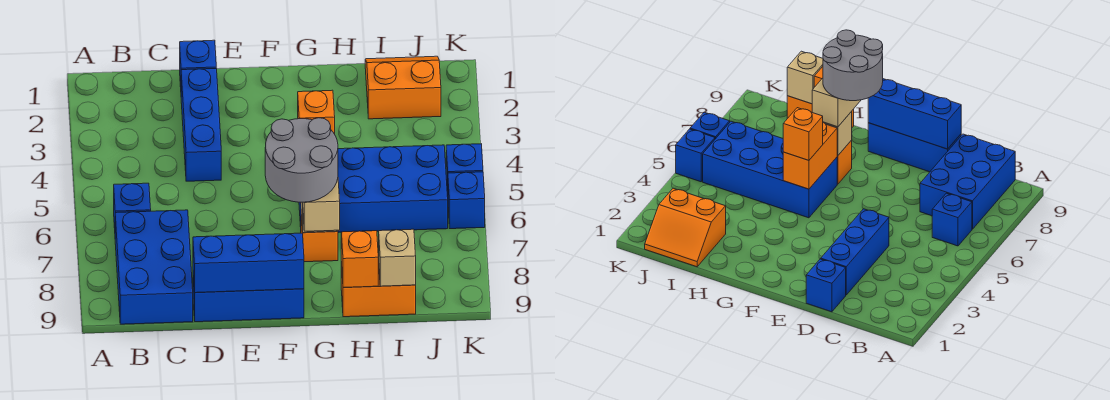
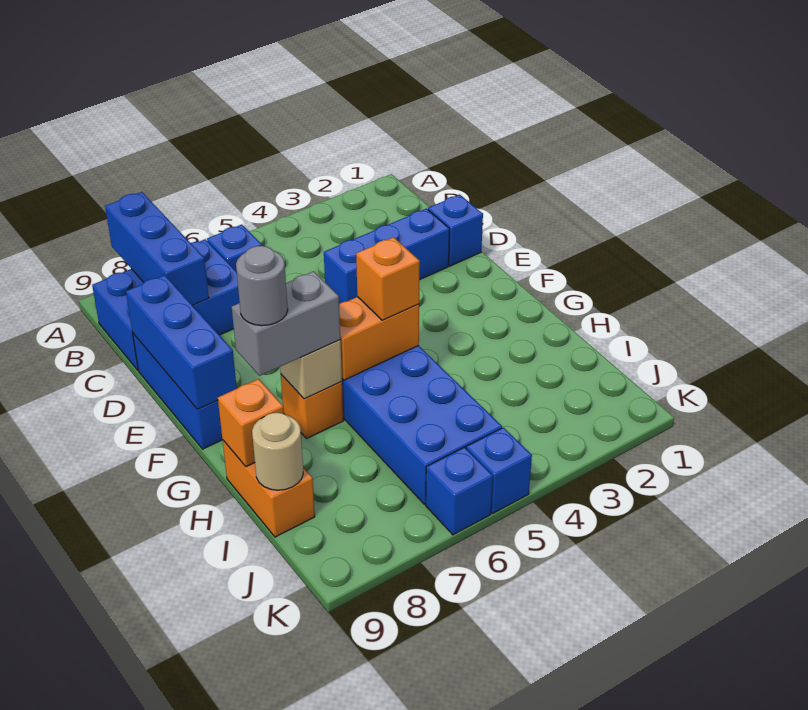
none -> blue brick A8:C8 level 2
grey round brick F7:G8 level 4 -> grey round brick G8 level 4
tan brick G7:G8 level 3 -> grey brick G7:G8 level 3
orange slope I1:J2 level 1 top 2 -> none
tan brick I9 level 2 -> tan round brick I9 level 2

